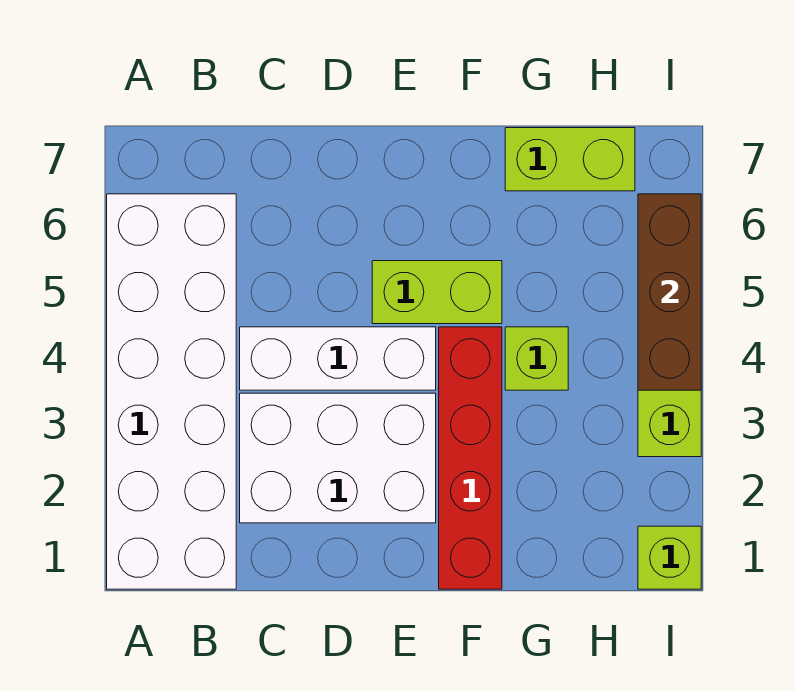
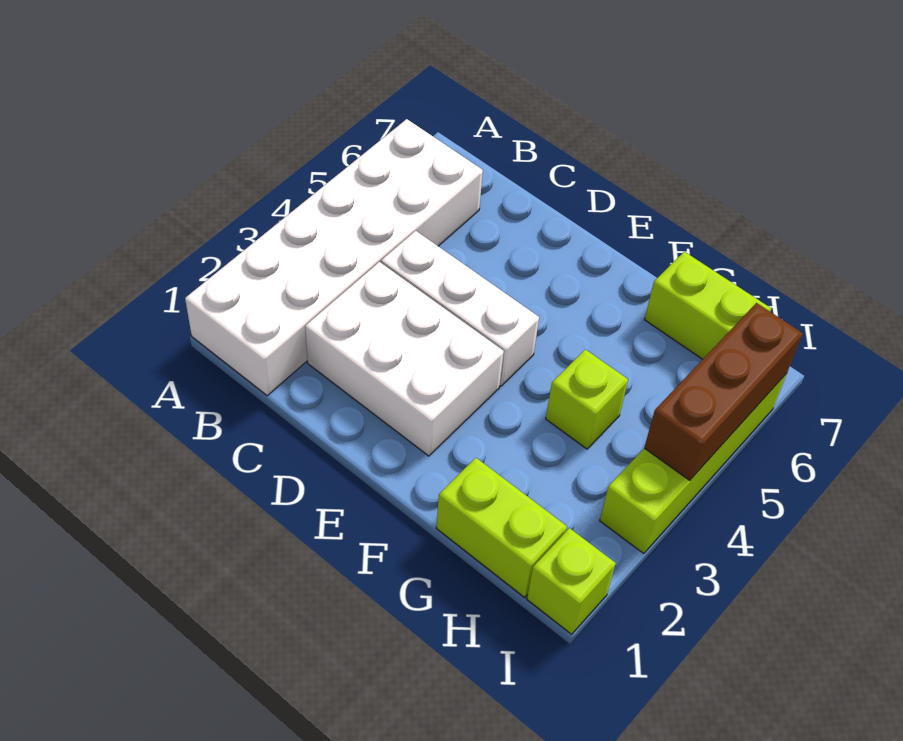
lime brick E5:F5 level 1 -> lime brick G1:H1 level 1
red brick F1:F4 level 1 -> none

